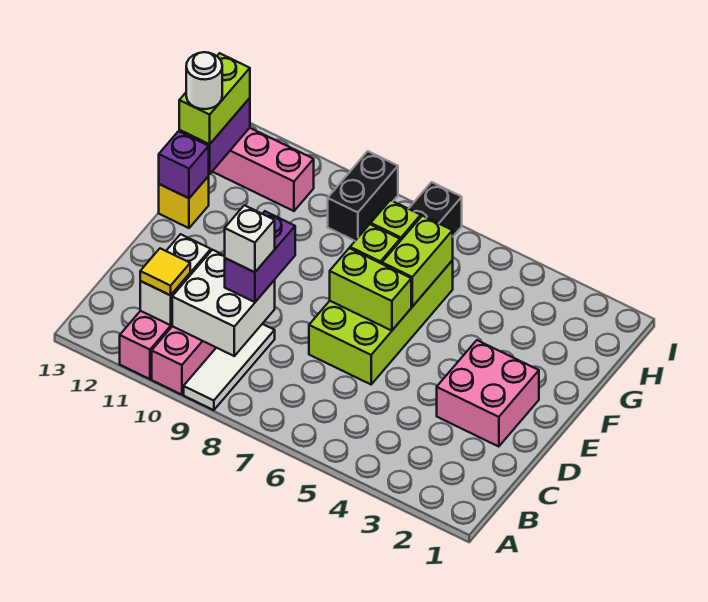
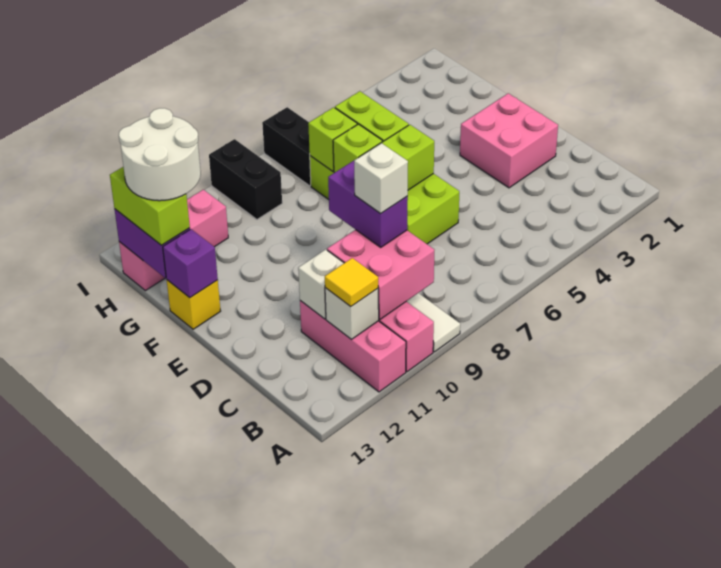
white brick B9:C10 level 2 -> pink brick B9:C10 level 2
white round brick G13 level 4 -> white round brick G12:H13 level 4

